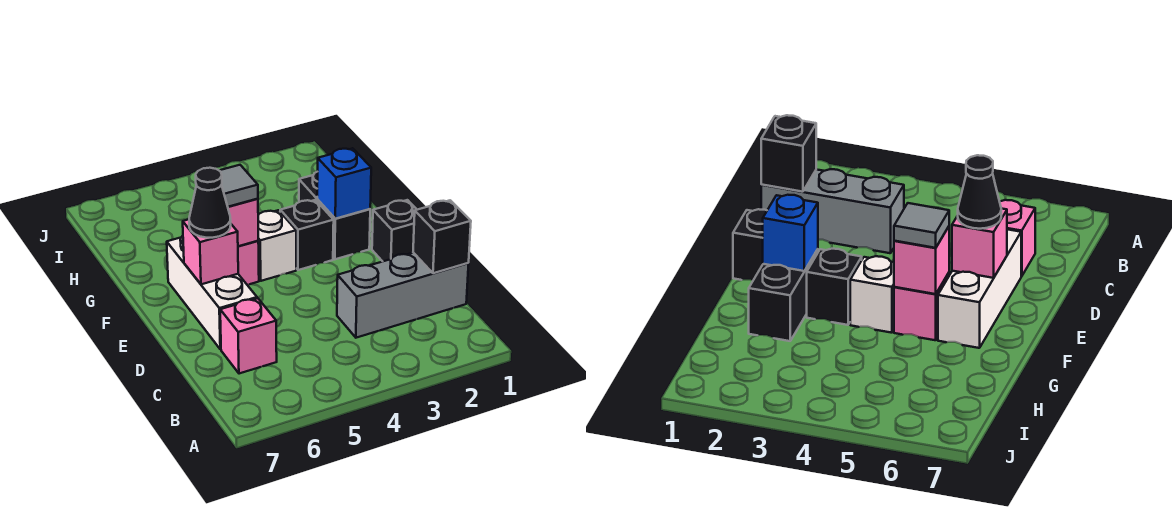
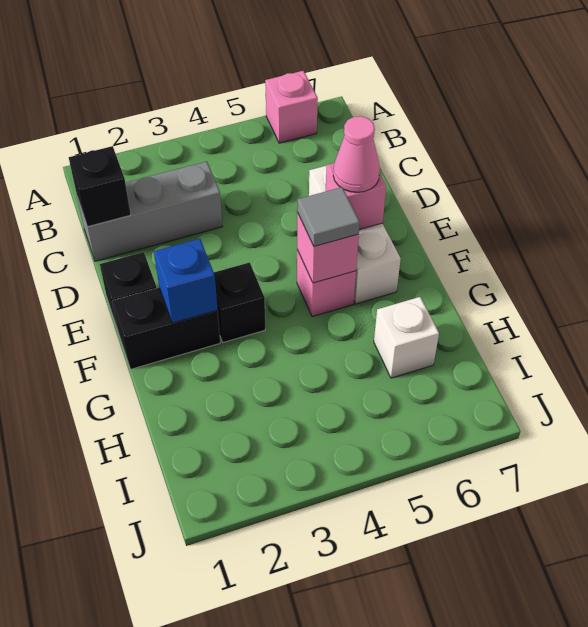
pink brick C6 level 1 -> pink brick A6 level 1
black cone E6 level 3 -> pink cone E6 level 3
black brick F2:G2 level 1 -> black brick F1:F2 level 1
white brick F4 level 1 -> white brick H6 level 1

